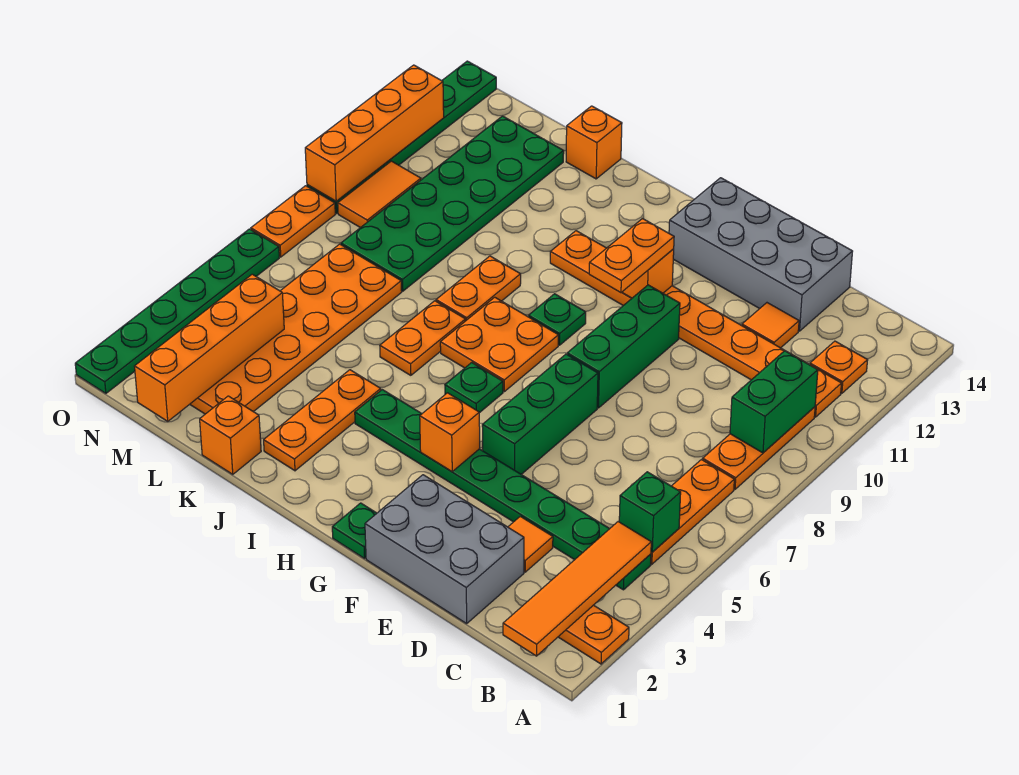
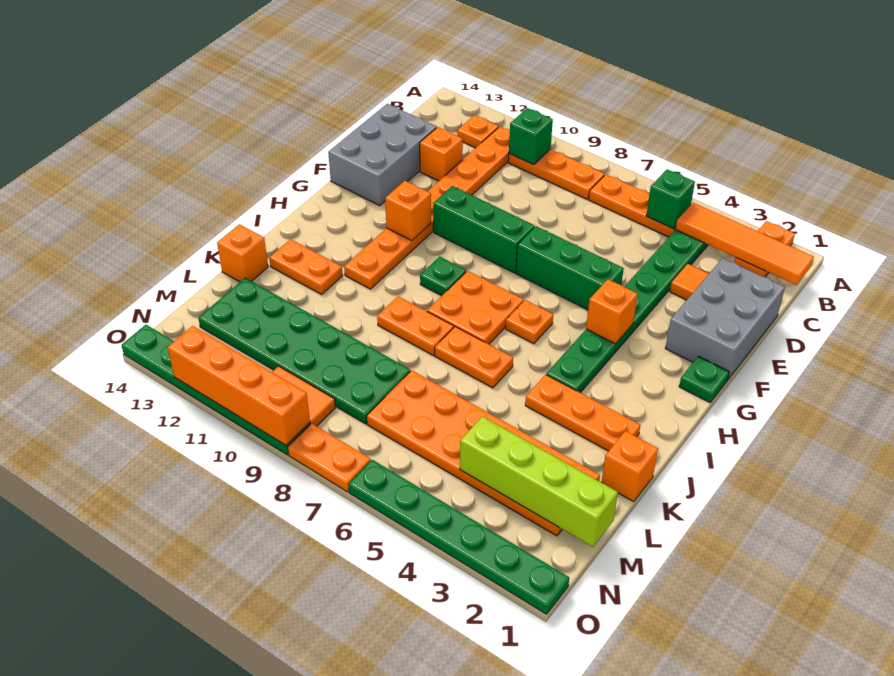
green brick B9:B10 level 2 -> green brick B10 level 2
orange tile D12 level 1 -> orange brick D12 level 1
grey brick D13:G14 level 1 -> grey brick D13:F14 level 1
orange plate G10:G11 level 3 -> orange plate J12:J13 level 1
green plate H6 level 1 -> orange plate H6 level 1
orange brick M1:M4 level 2 -> lime brick M1:M4 level 2

